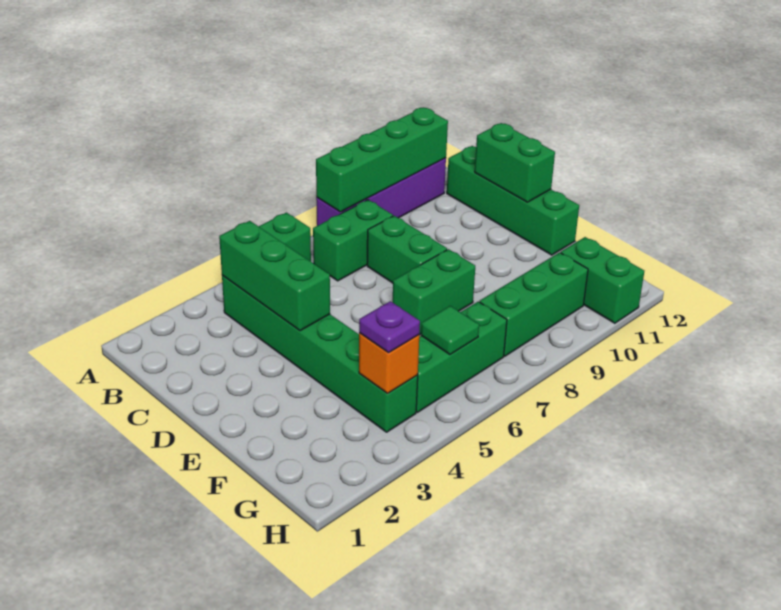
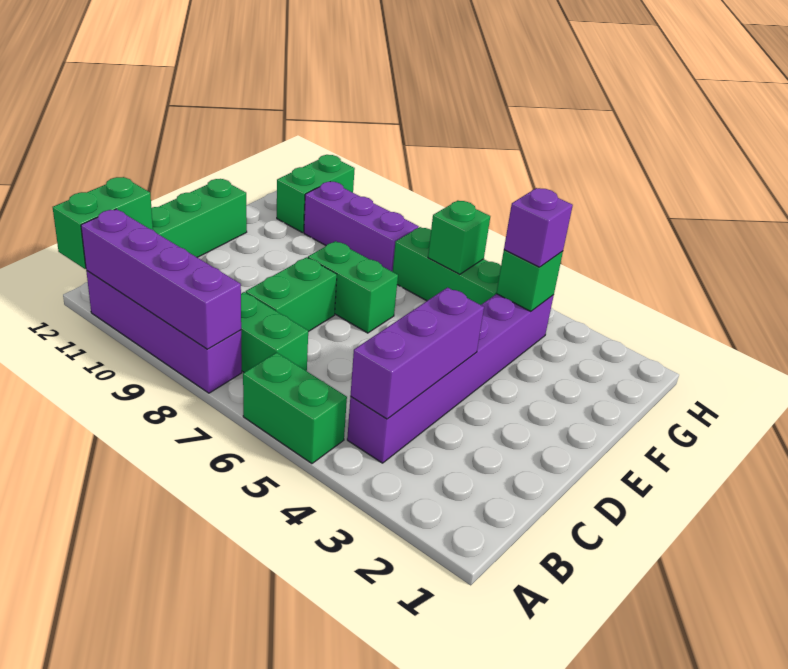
green brick A8:A11 level 2 -> purple brick A8:A11 level 2
green brick B4:G4 level 1 -> purple brick B4:G4 level 1
green brick B4:D4 level 2 -> purple brick B4:D4 level 2
green brick C12:D12 level 2 -> green brick A12:B12 level 2
orange brick G4 level 2 -> green brick G4 level 2
purple plate G4 level 3 -> purple brick G4 level 3
green tile G6 level 2 -> green brick G6 level 2
green brick G8:G10 level 1 -> purple brick G8:G10 level 1

